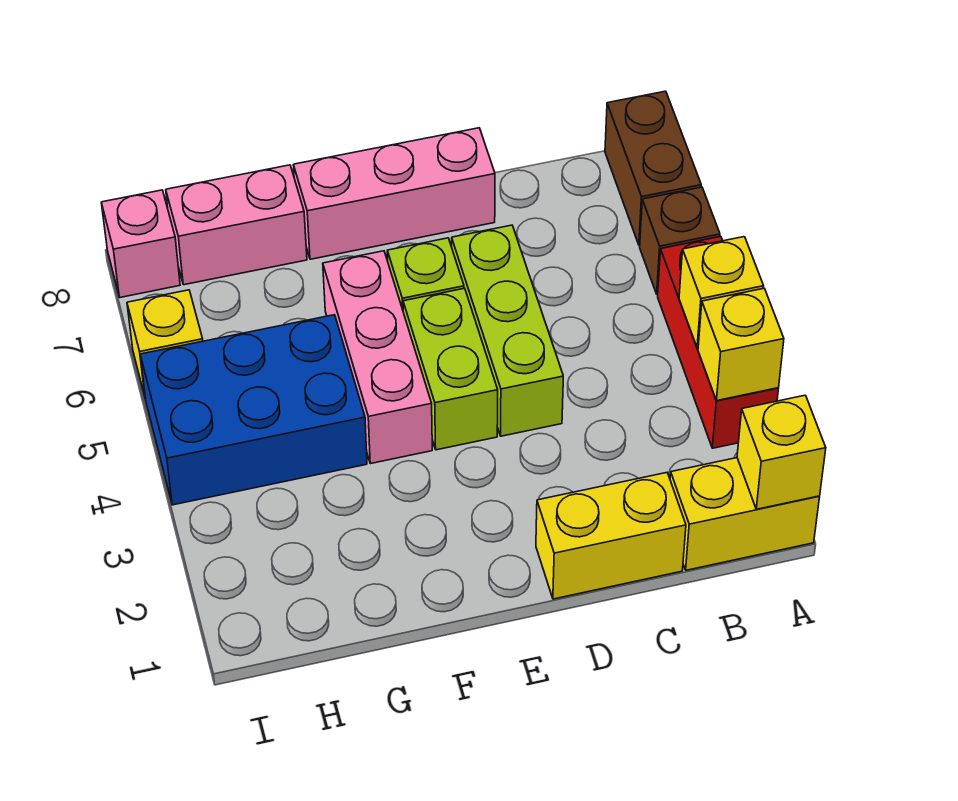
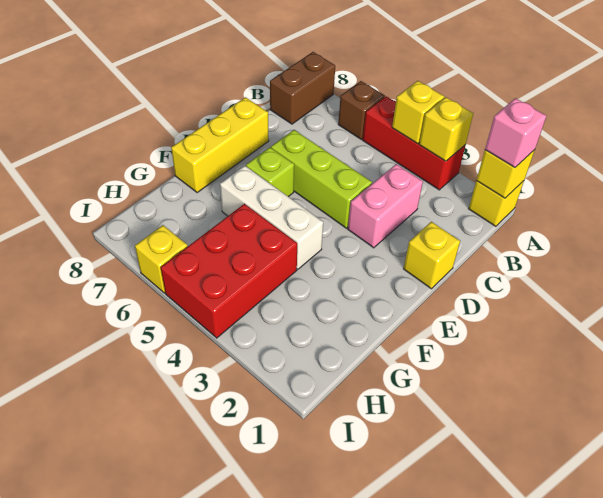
yellow brick A1:B1 level 1 -> yellow brick A1 level 1
brown brick A7:A8 level 1 -> brown brick A8:B8 level 1
yellow brick C1:D1 level 1 -> yellow brick D1 level 1
pink brick D8:F8 level 1 -> yellow brick D8:F8 level 1
lime brick E4:E5 level 1 -> none
pink brick F4:F6 level 1 -> white brick F4:F6 level 1
blue brick G4:I5 level 1 -> red brick G4:I5 level 1
pink brick G8:H8 level 1 -> pink brick C3:D3 level 1
pink brick I8 level 1 -> pink brick A1 level 3

